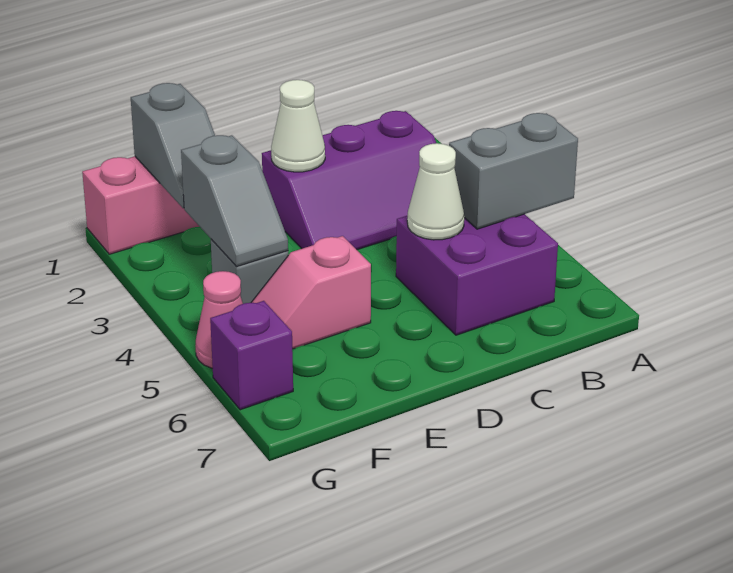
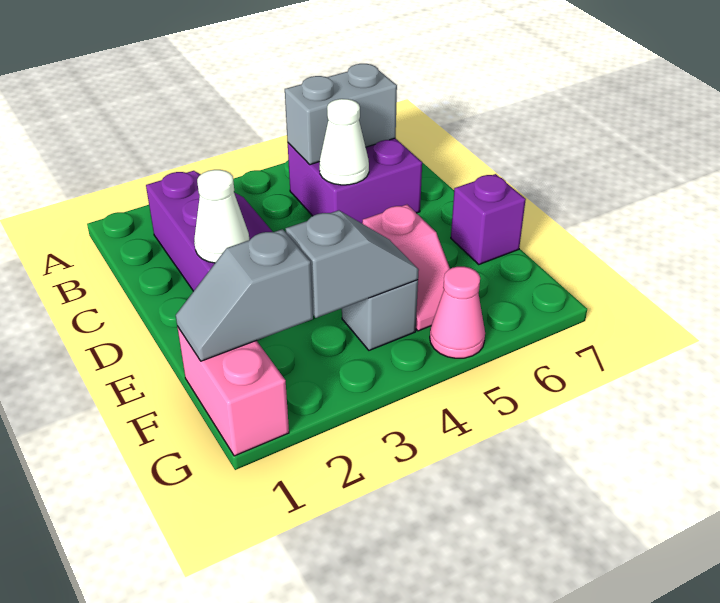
grey brick A5:B5 level 2 -> grey brick B5:B6 level 2
grey slope F1:F2 level 2 top 1 -> grey slope F1:F2 level 2 top 2
purple brick G6 level 1 -> purple brick E7 level 1

